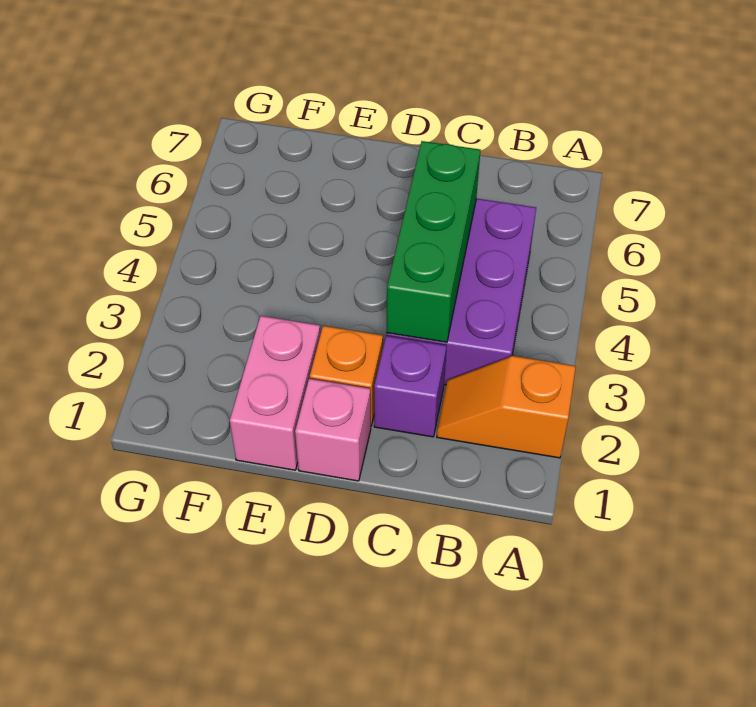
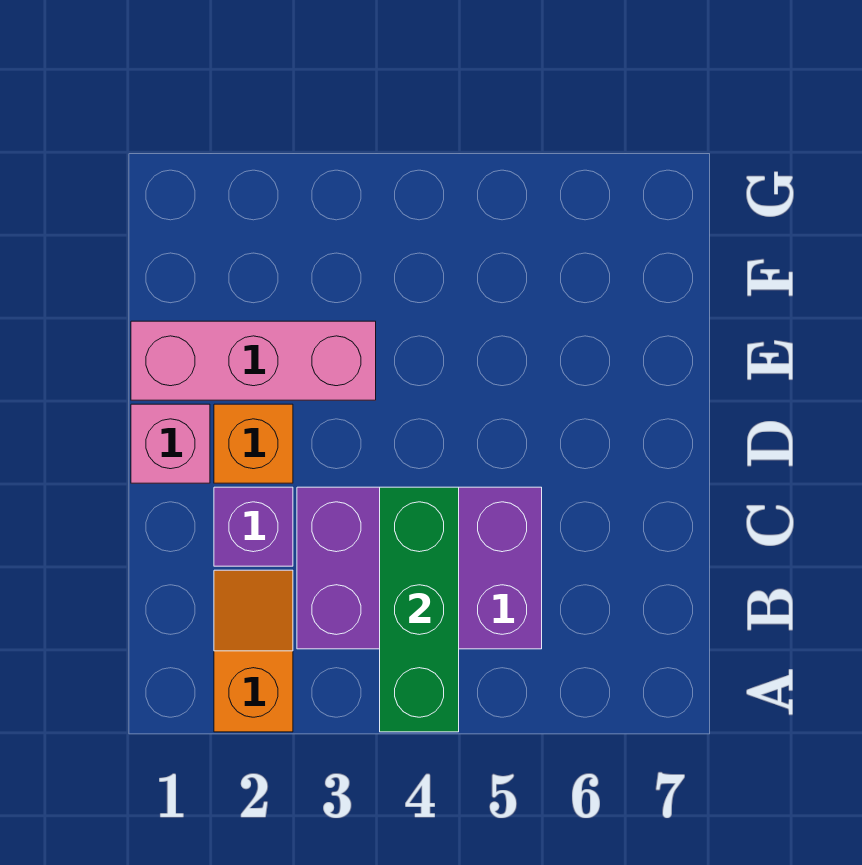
green brick C3:C5 level 2 -> green brick A4:C4 level 2
pink brick E1:E2 level 1 -> pink brick E1:E3 level 1

